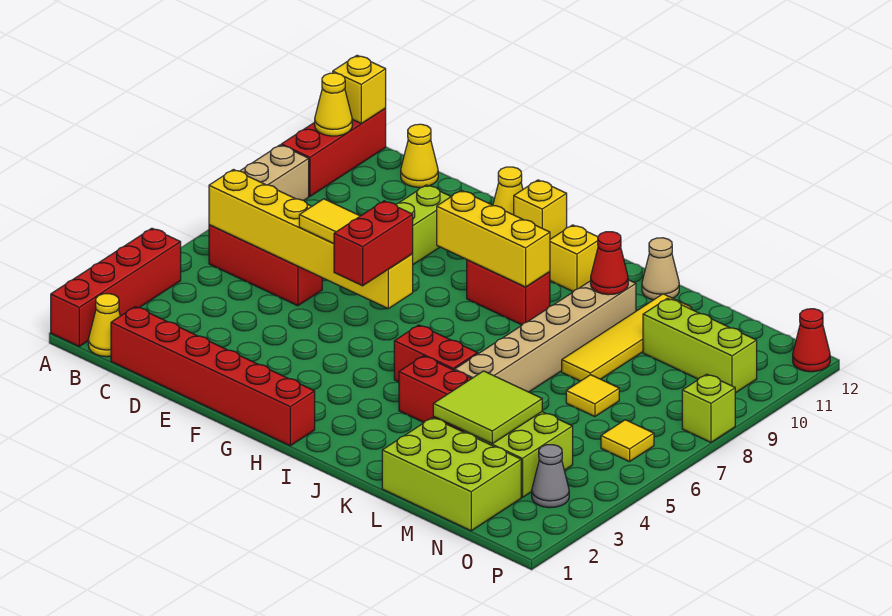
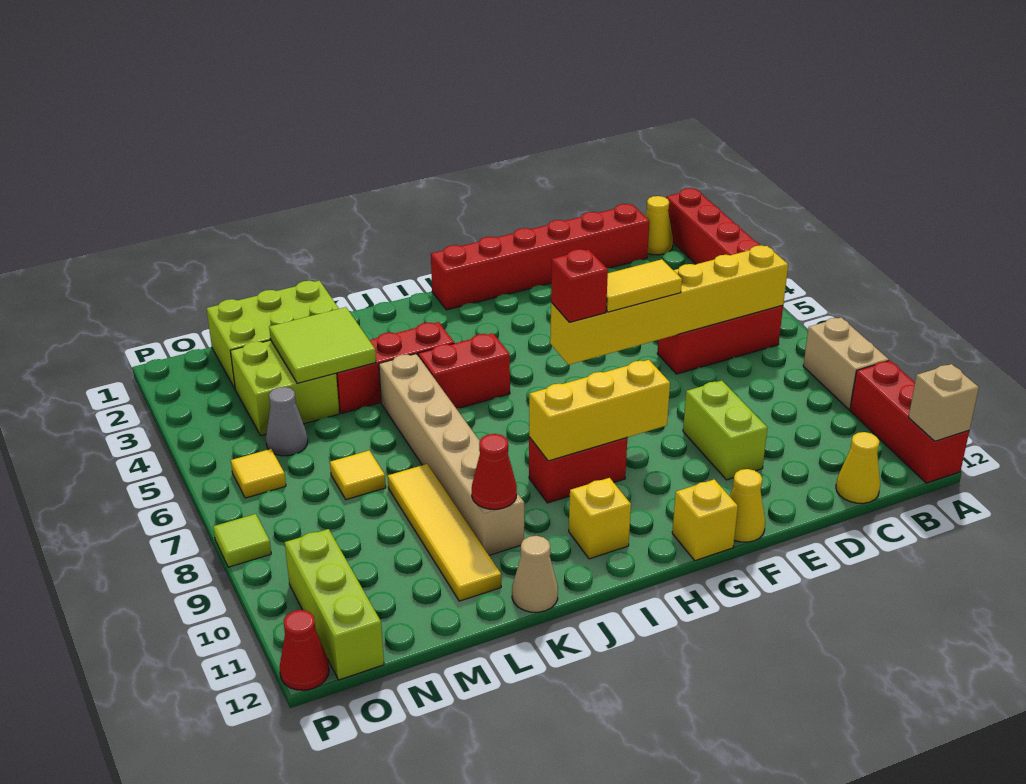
yellow cone A11 level 2 -> none
yellow brick A12 level 2 -> tan brick A12 level 2
red brick G5:G6 level 3 -> red brick G6 level 3
lime brick M10:O10 level 1 -> lime brick O10:O12 level 1
grey cone O3 level 1 -> grey cone N5 level 1
lime brick P8 level 1 -> lime tile P8 level 1

